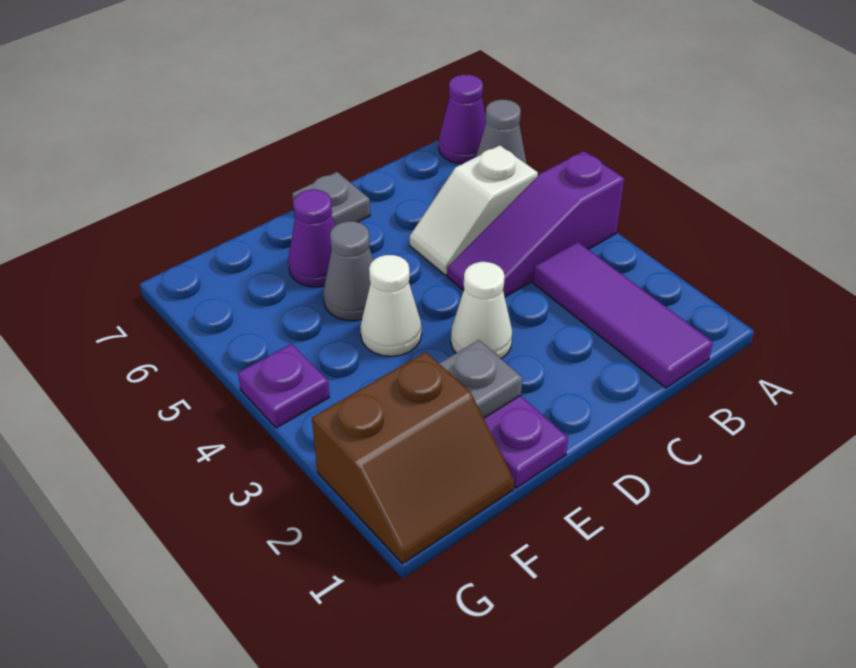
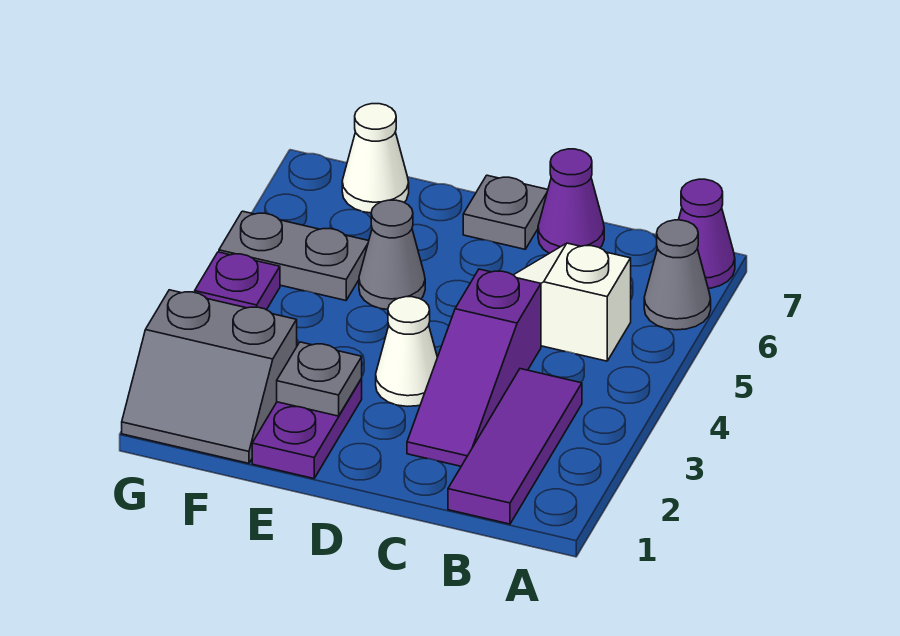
purple slope A4:C4 level 1 top A -> purple slope C2:C4 level 1 top 4
white cone E4 level 1 -> white cone F7 level 1
purple cone E6 level 1 -> purple cone C7 level 1
brown slope F1:G2 level 1 top 2 -> grey slope F1:G2 level 1 top 2
none -> grey plate F5:G5 level 1

